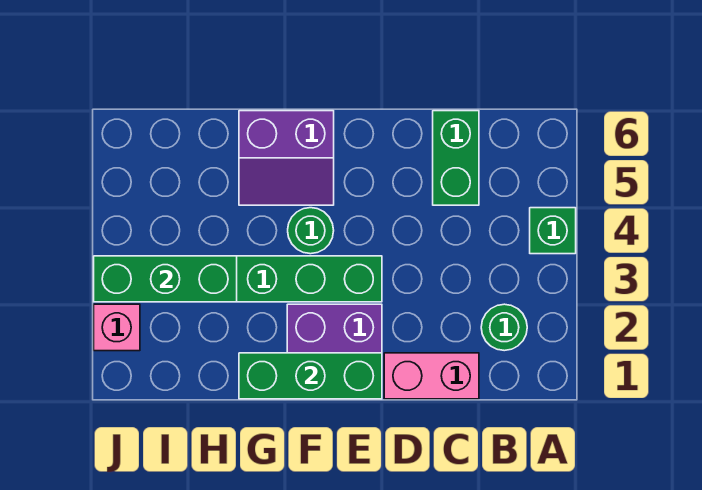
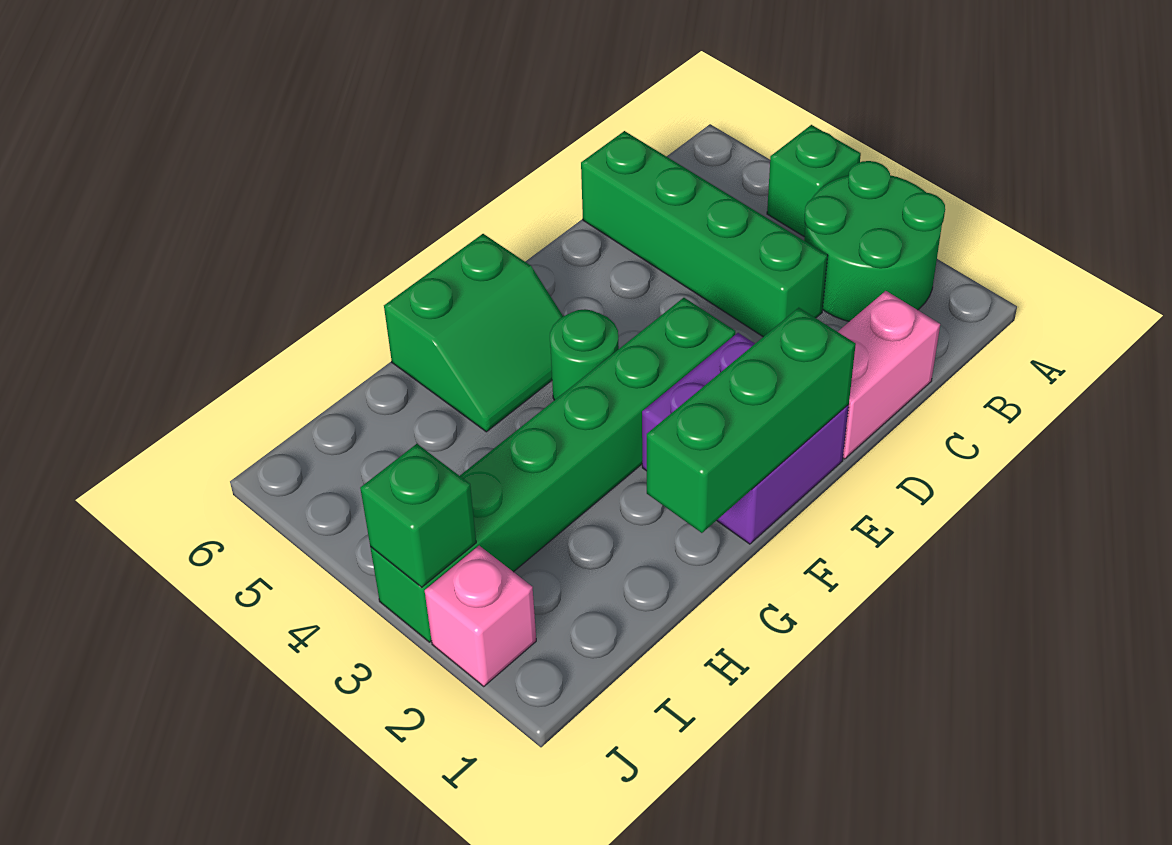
green round brick B2 level 1 -> green round brick A2:B3 level 1
green brick C5:C6 level 1 -> green brick C3:C6 level 1
purple slope F5:G6 level 1 top 6 -> green slope F5:G6 level 1 top 6
green brick H3:J3 level 2 -> green brick J3 level 2

